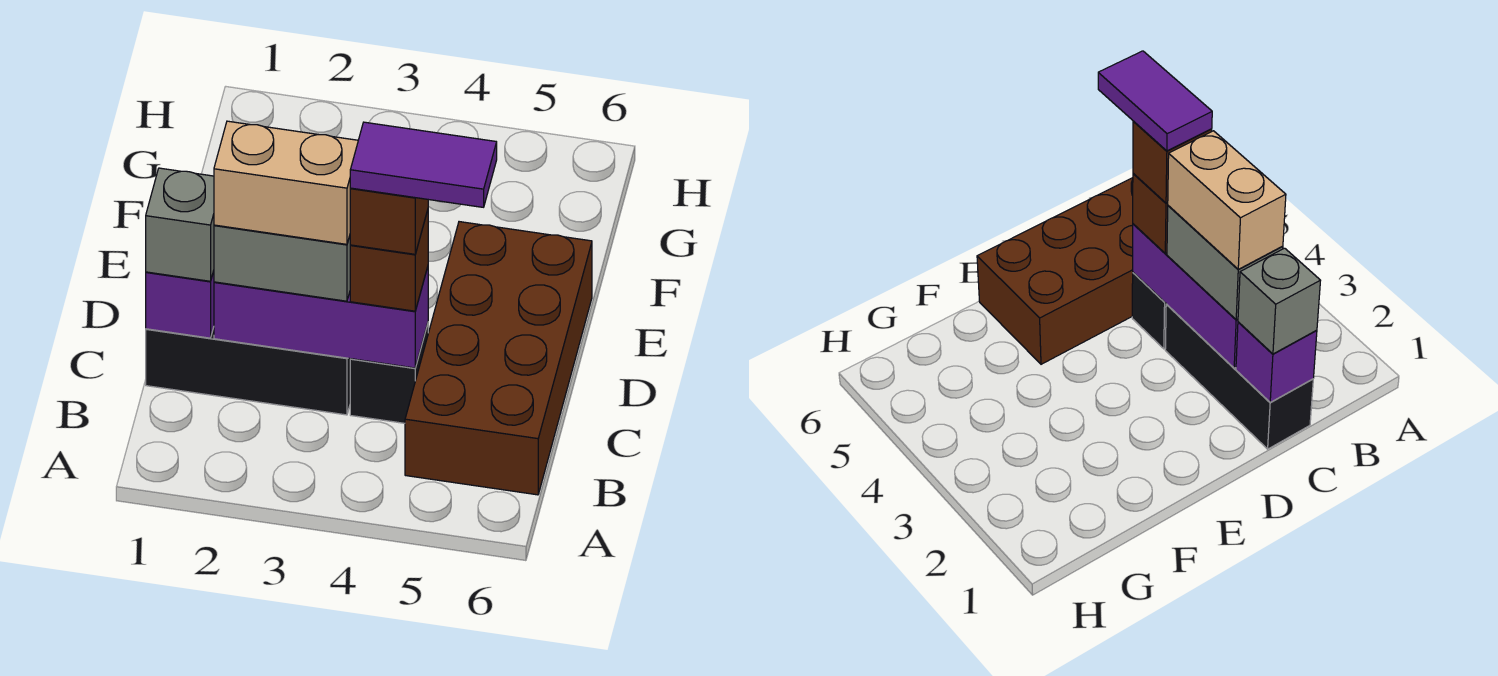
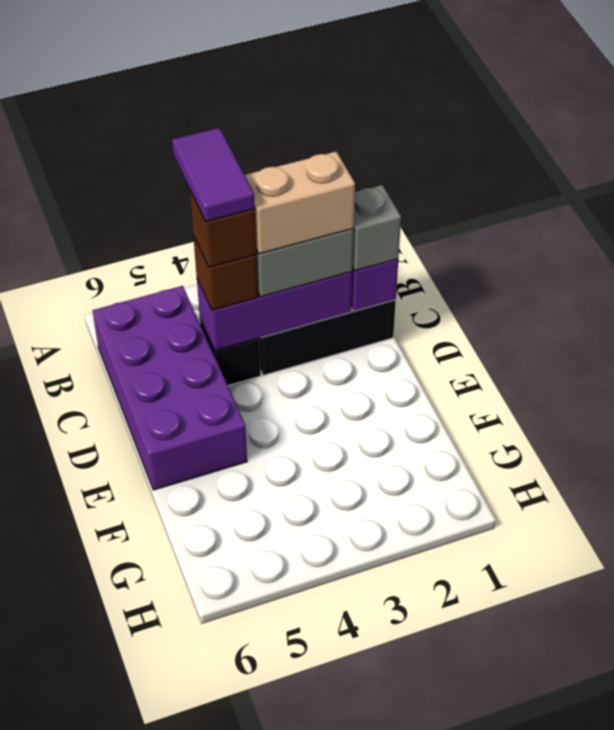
brown brick B5:E6 level 1 -> purple brick B5:E6 level 1
purple tile C4:C5 level 5 -> purple tile B4:C4 level 5

